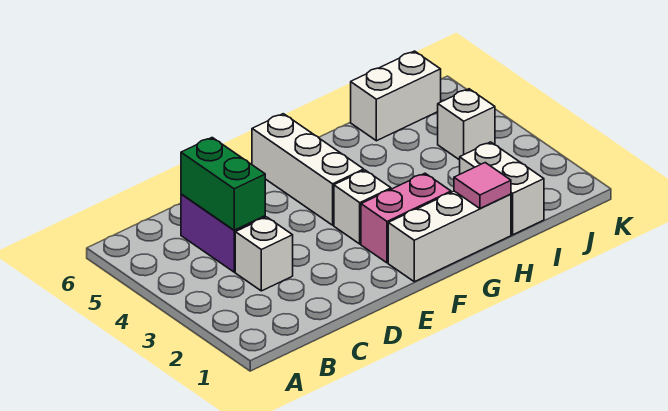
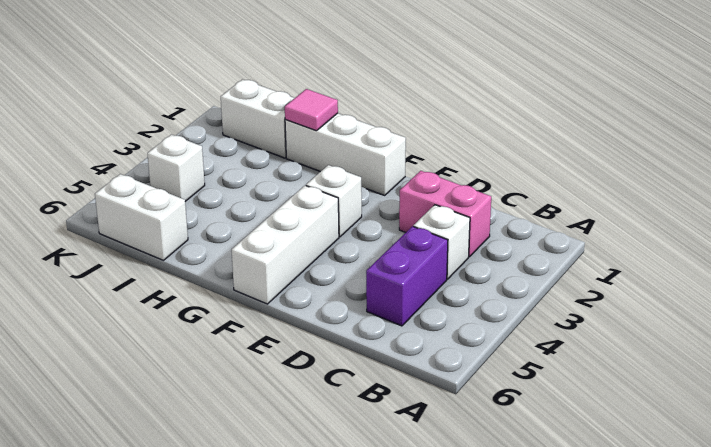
green brick C4:C5 level 2 -> none
pink brick F2:G2 level 1 -> pink brick C2:D2 level 1
white brick I1:I2 level 1 -> white brick I1:J1 level 1

